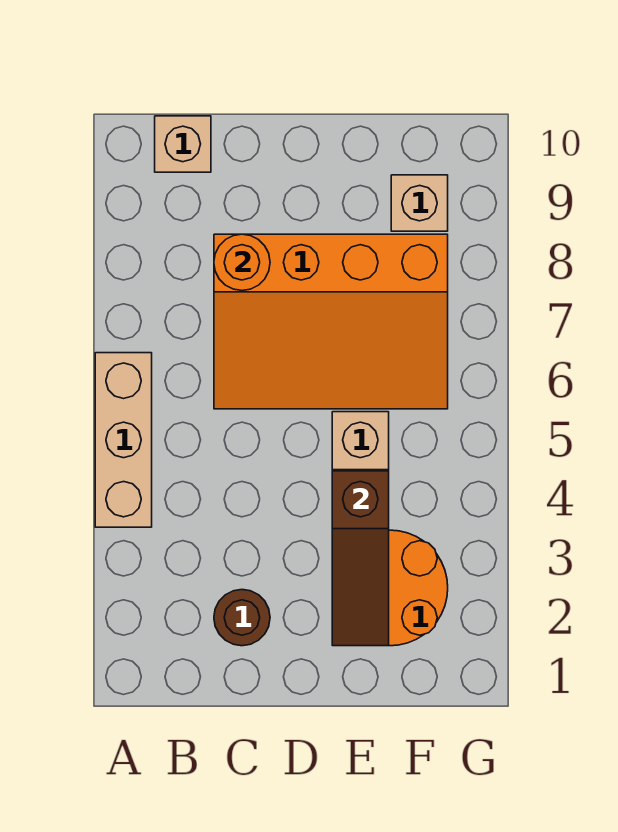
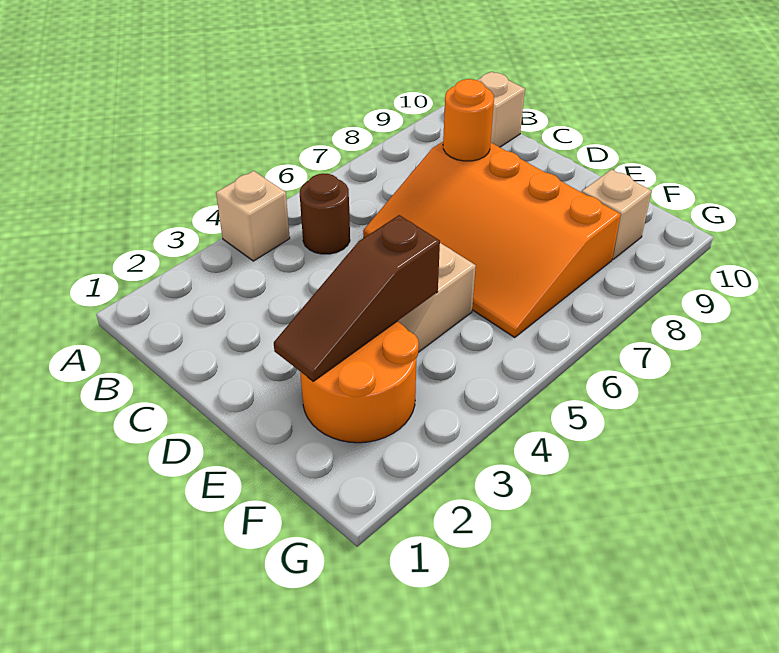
tan brick A4:A6 level 1 -> tan brick A4 level 1
brown round brick C2 level 1 -> brown round brick B5 level 1

